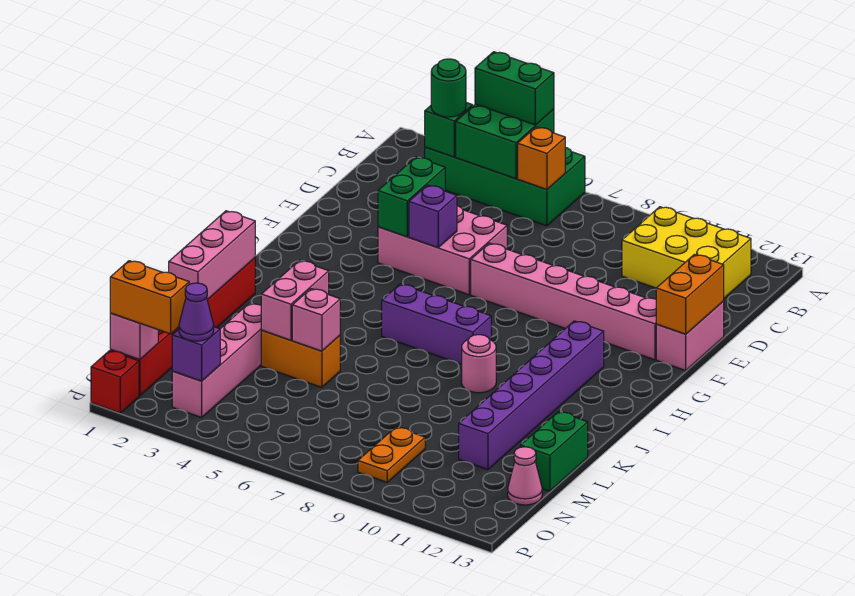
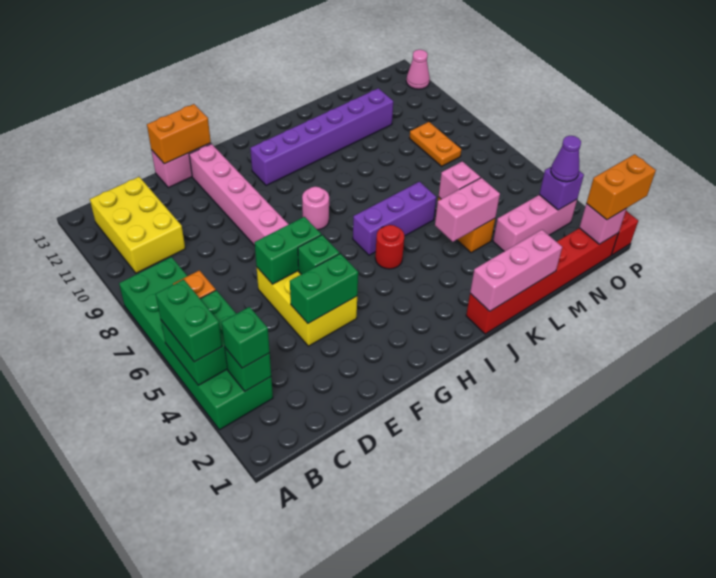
green brick A3:B6 level 1 -> green brick A3:B8 level 1
green round brick B3 level 3 -> green brick B3 level 3
pink brick E4:F6 level 1 -> yellow brick E4:F6 level 1
purple brick F5 level 2 -> green brick F5 level 2
none -> red round brick I5 level 1
purple brick I6:I8 level 1 -> purple brick I6:K6 level 1
pink round brick J9 level 1 -> pink round brick H8 level 1
pink brick L3:O3 level 1 -> pink brick M3:O3 level 1
green brick L13:M13 level 1 -> green brick E6:F6 level 2
orange plate N9:O9 level 1 -> orange plate N8:N9 level 1
pink cone N13 level 1 -> pink cone P12 level 1
orange brick O1:O2 level 3 -> orange brick O1:P1 level 3

